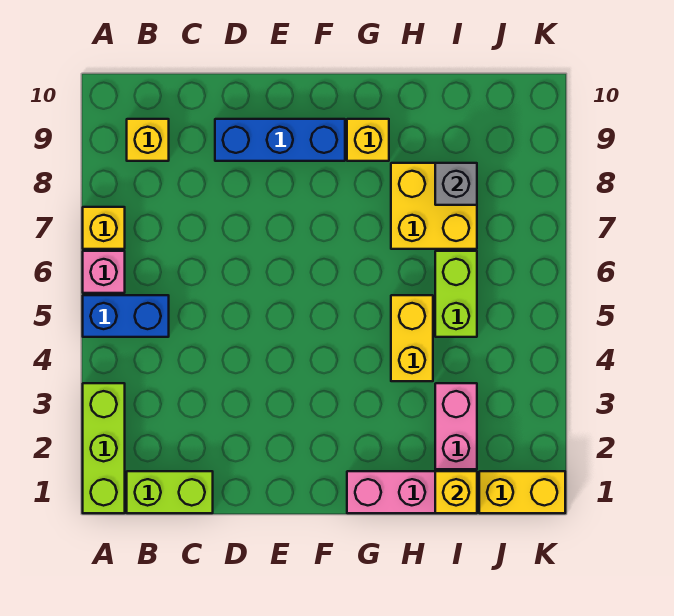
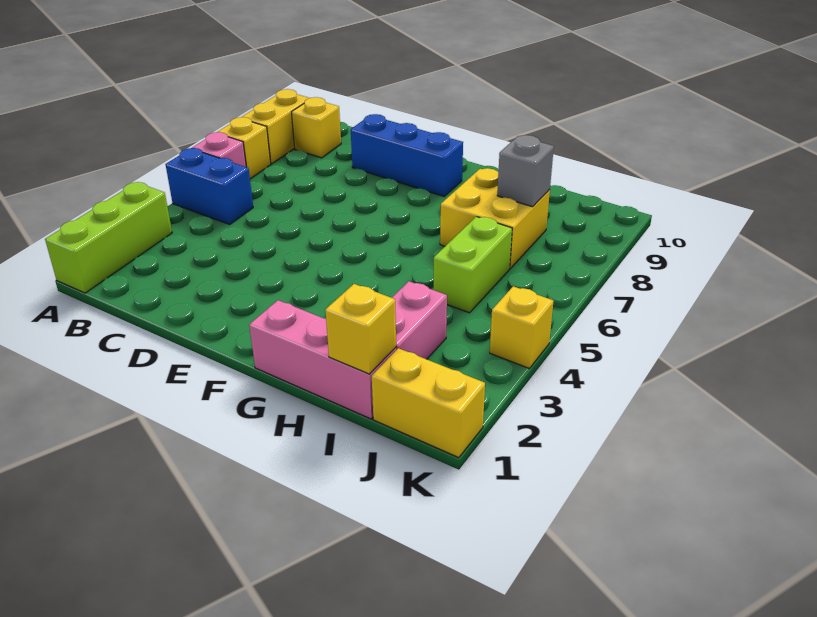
lime brick B1:C1 level 1 -> none
yellow brick G9 level 1 -> yellow brick K4 level 1
yellow brick H4:H5 level 1 -> yellow brick A8:A9 level 1

